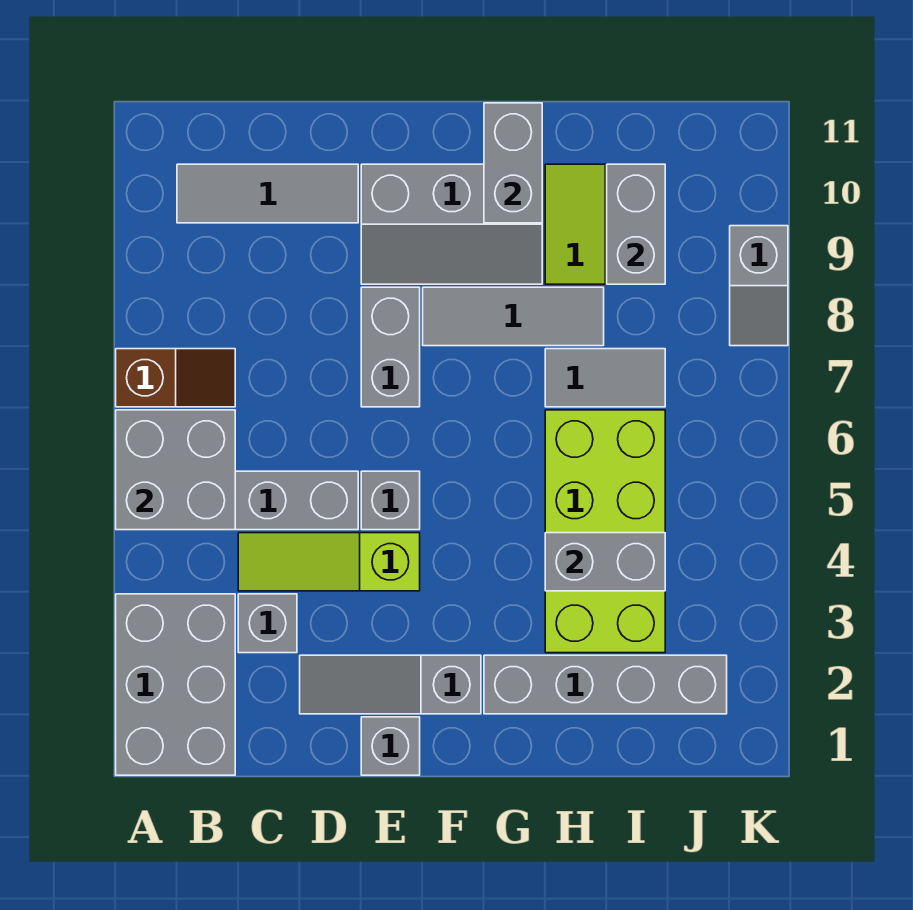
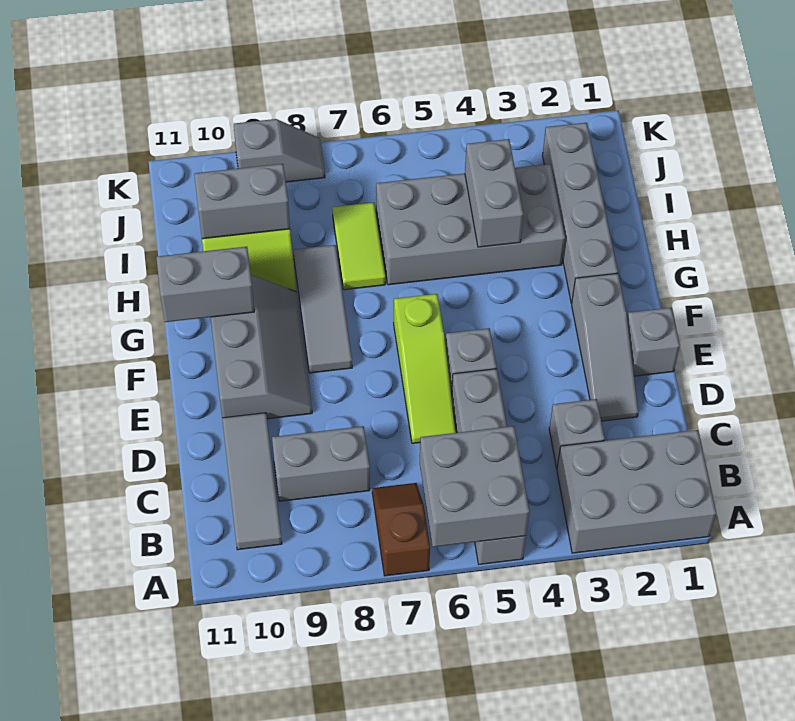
lime slope C4:E4 level 1 top E -> lime slope D6:F6 level 1 top F
grey brick E7:E8 level 1 -> grey brick C8:C9 level 1
lime brick H3:I6 level 1 -> grey brick H3:I6 level 1
grey tile H7:I7 level 1 -> lime tile H7:I7 level 1

